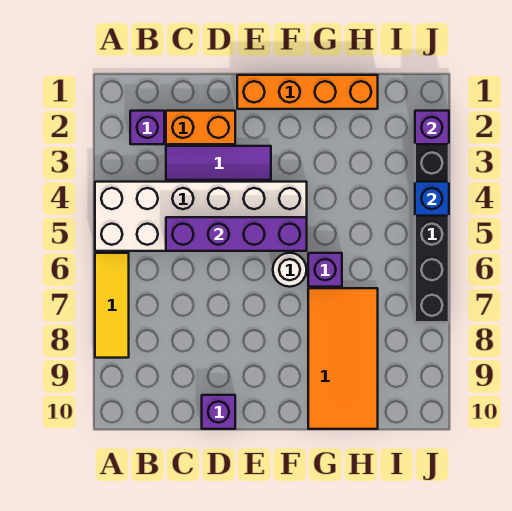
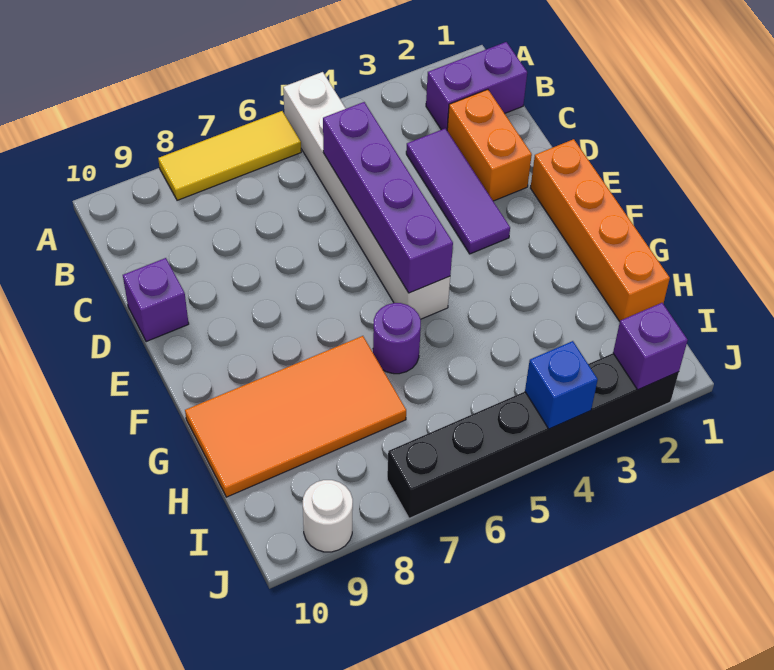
white brick A4:F5 level 1 -> white brick A5:F5 level 1
purple brick B2 level 1 -> purple brick B1:B2 level 1
white round brick F6 level 1 -> white round brick J9 level 1
purple brick G6 level 1 -> purple round brick G6 level 1

